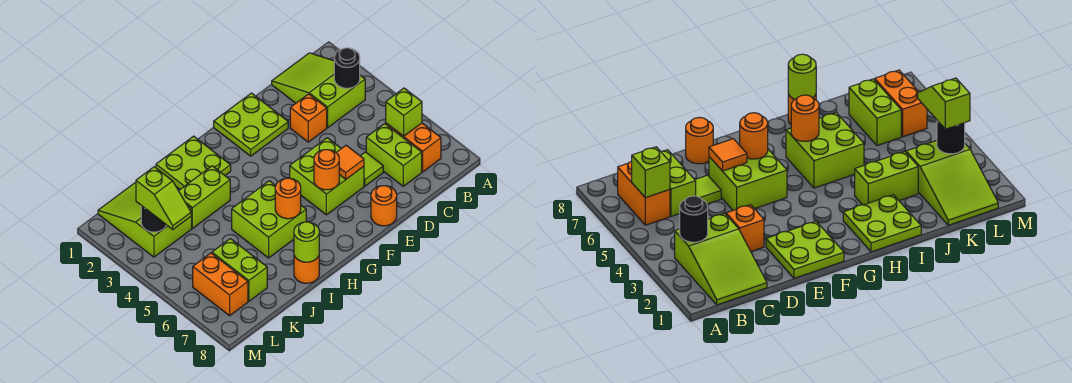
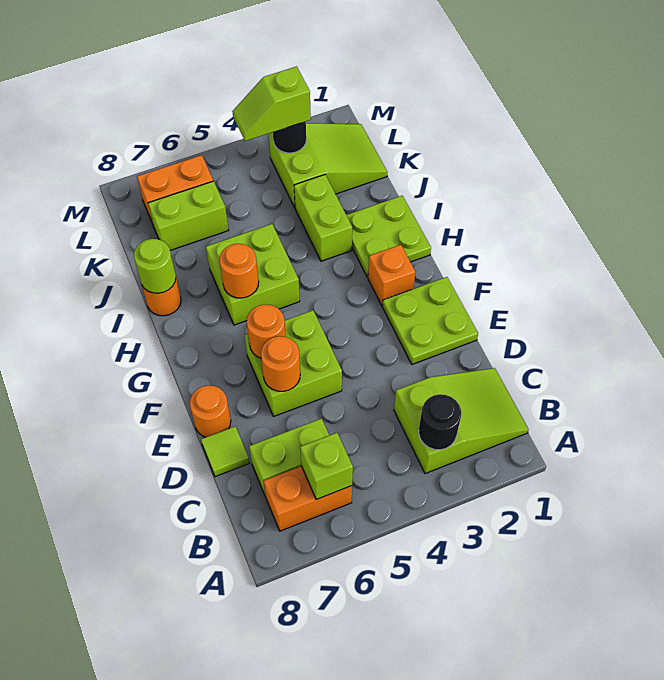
orange brick D3 level 1 -> orange brick G2 level 1
lime tile D6 level 1 -> lime tile D8 level 1
orange tile E6 level 2 -> orange round brick E6 level 2

